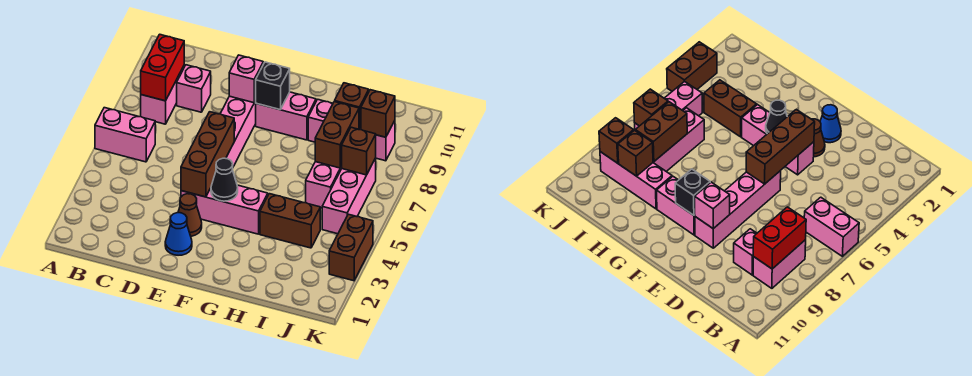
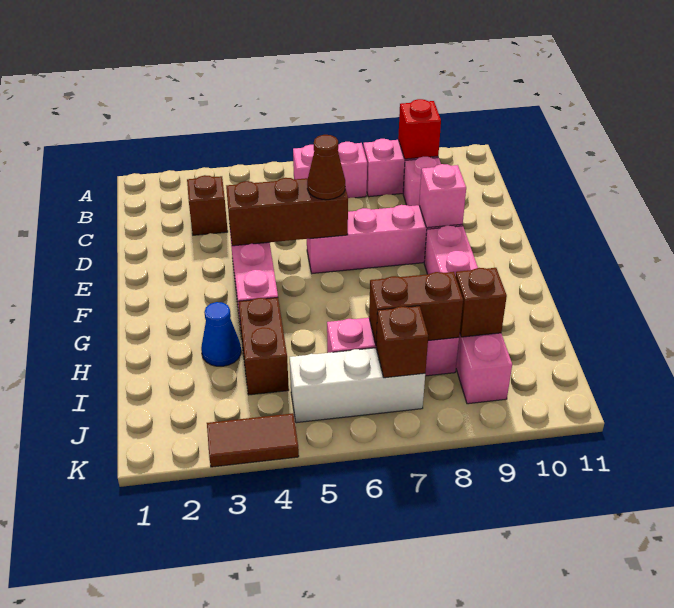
pink brick A6:B6 level 1 -> pink brick B6:B7 level 1
red brick B8:B9 level 2 -> red brick B9 level 2
blue cone E2 level 1 -> blue cone H3 level 1
brown cone E3 level 1 -> brown cone E6 level 3
black cone F4 level 2 -> none
black brick F9 level 2 -> none
pink brick J5:J7 level 1 -> white brick J5:J7 level 1
brown brick J9 level 2 -> brown brick C3 level 1
brown brick K3:K4 level 1 -> brown tile K3:K4 level 1

